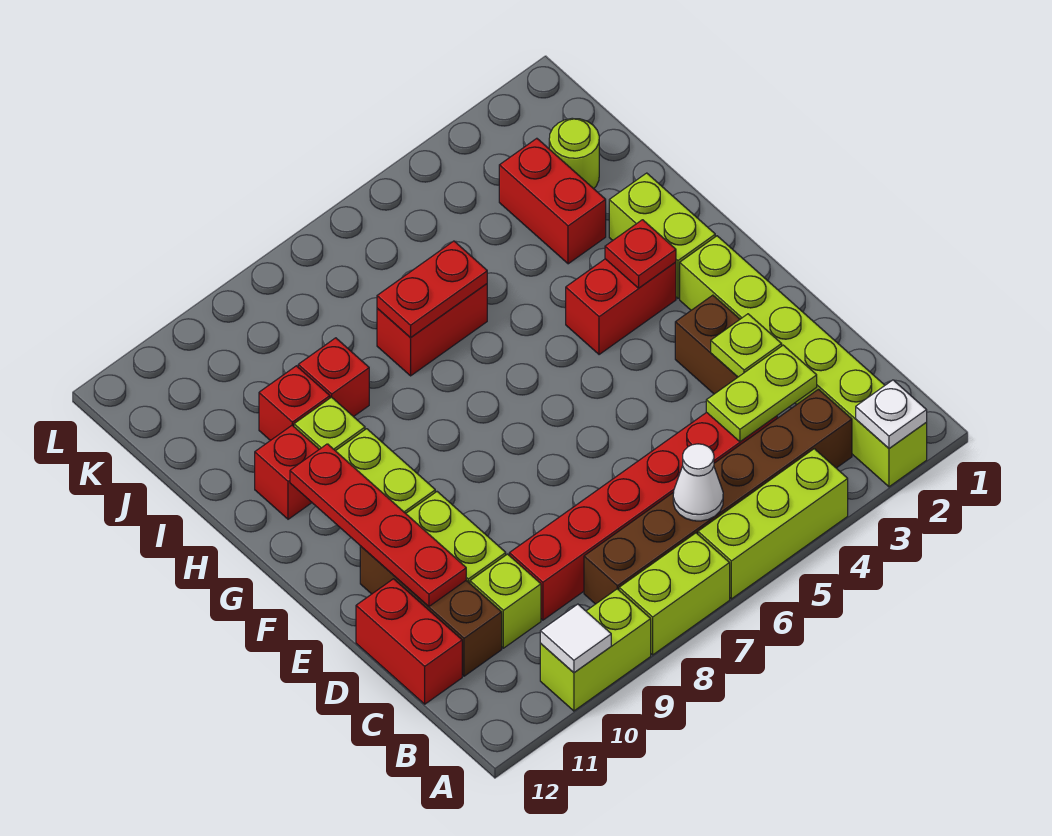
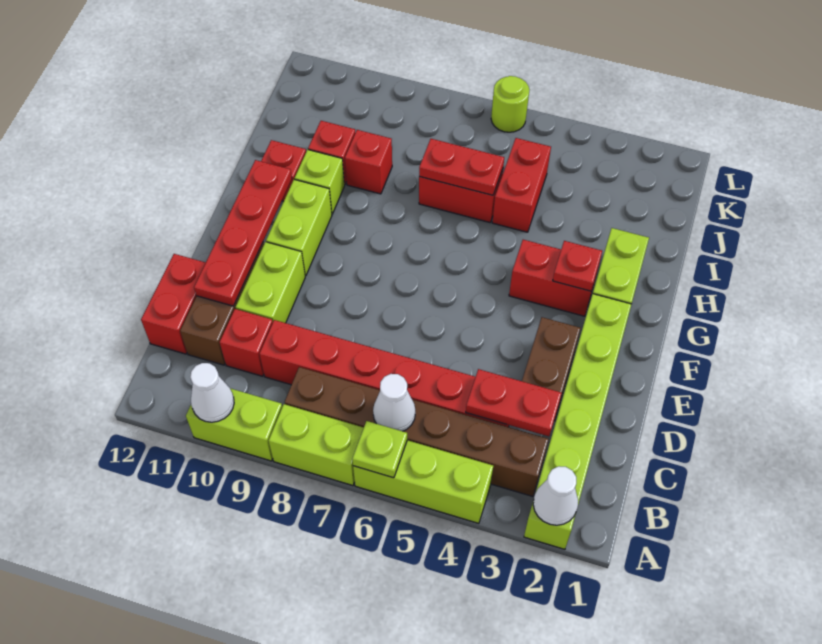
white plate A2 level 2 -> white cone A2 level 2
white tile A10 level 2 -> white cone A10 level 2
lime plate C3:C4 level 2 -> red plate C3:C4 level 2
lime brick C10 level 1 -> red brick C10 level 1
lime plate D3 level 2 -> lime plate A6 level 2
red brick I3:J3 level 1 -> red brick I5:J5 level 1
lime round brick J2 level 1 -> lime round brick L6 level 1

